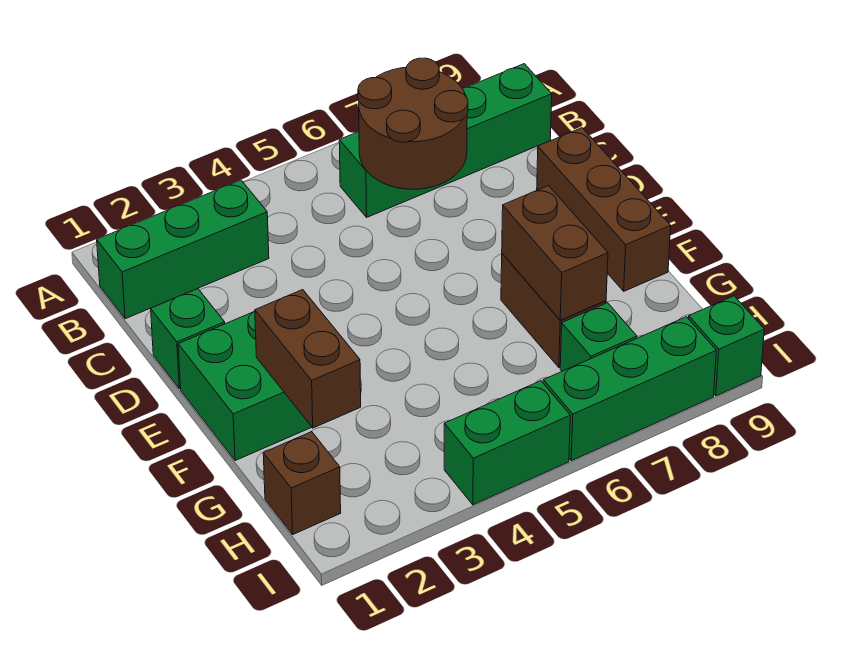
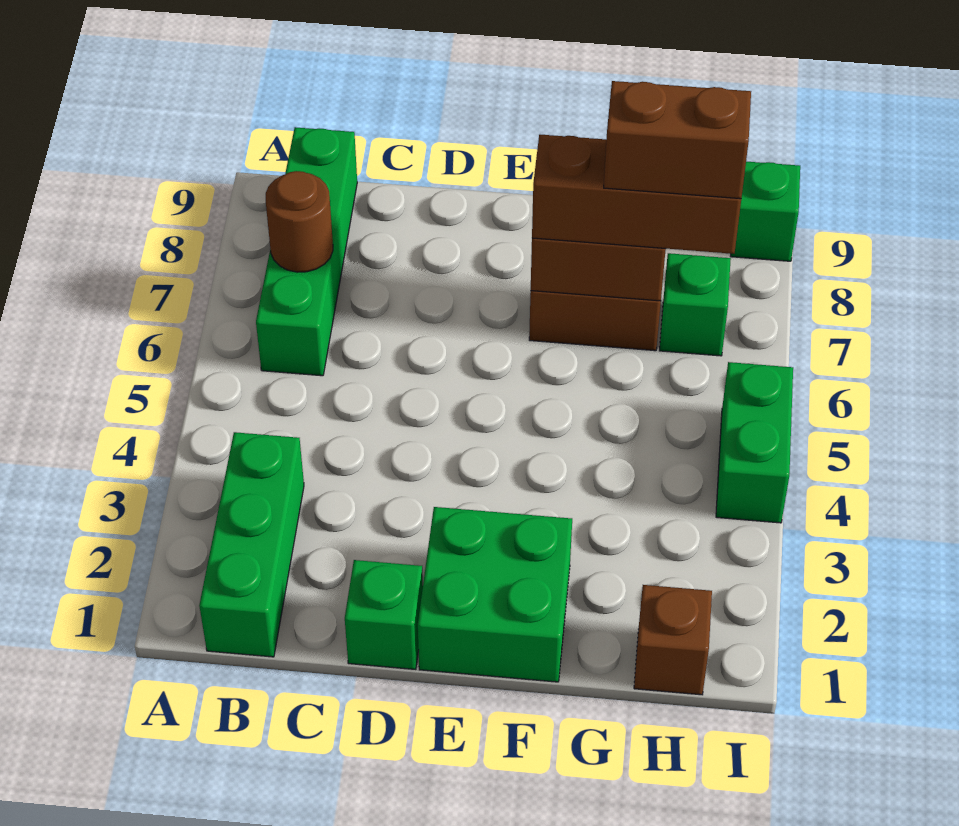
brown round brick B6:C7 level 2 -> brown round brick B7 level 2
brown brick D9:F9 level 1 -> brown brick F7:H7 level 3
brown brick F2:G2 level 2 -> brown brick G7:H7 level 4
green brick I6:I8 level 1 -> none

